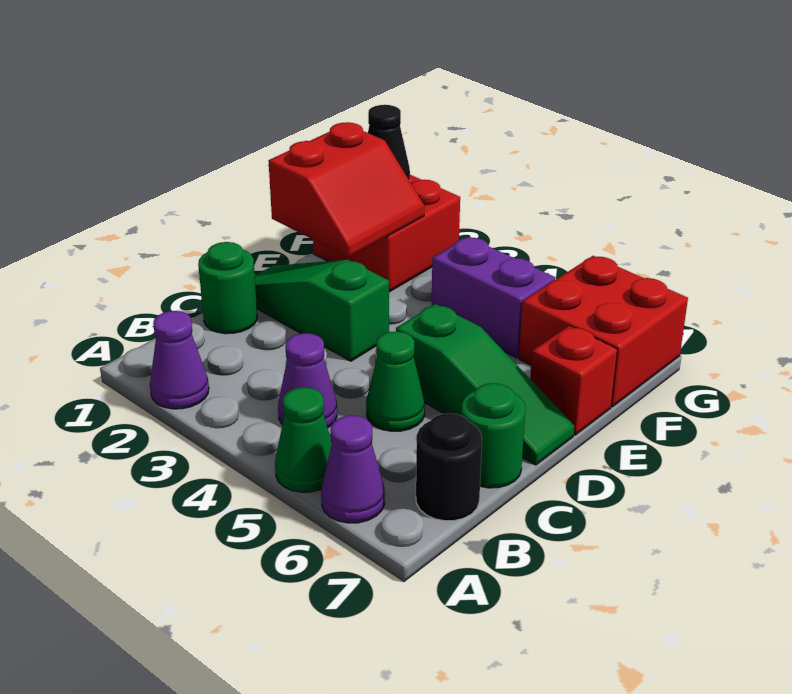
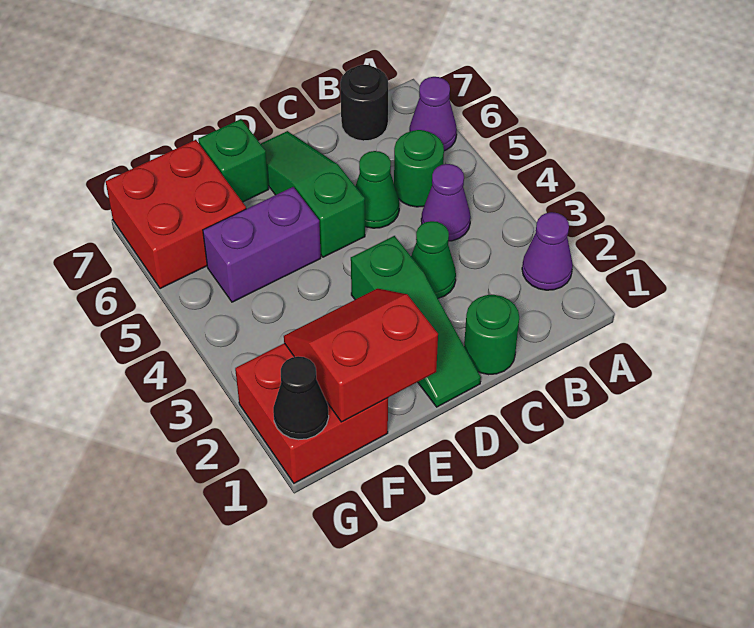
green cone A5 level 1 -> green cone C3 level 1
green round brick C7 level 1 -> green round brick B5 level 1
red brick E7 level 1 -> green brick E7 level 1
purple brick F4:F5 level 1 -> purple brick E5:F5 level 1

